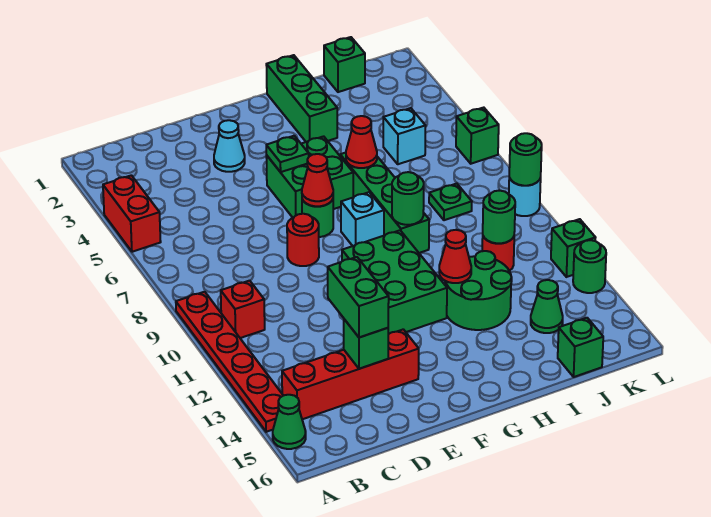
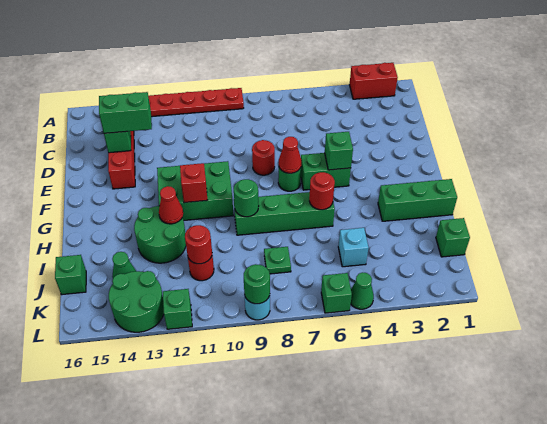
red brick A4:A5 level 1 -> red brick A2:A3 level 1
green cone A15 level 1 -> green cone L5 level 1
red brick B10 level 1 -> red brick G11 level 2
cyan cone E3 level 1 -> none
green brick F5:G6 level 1 -> green brick F5:F6 level 1
green plate F5 level 2 -> green brick F5 level 2
cyan brick G8 level 1 -> none
red cone H6 level 2 -> red round brick H6 level 2
green round brick J11 level 2 -> red round brick J11 level 2
green round brick L13 level 1 -> green round brick K13:L14 level 1

